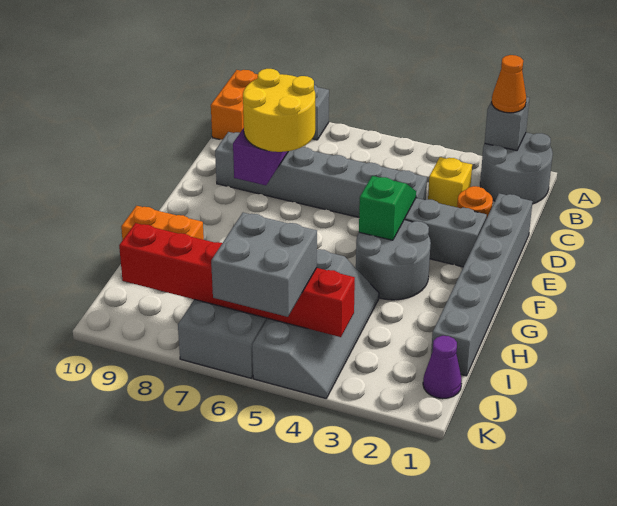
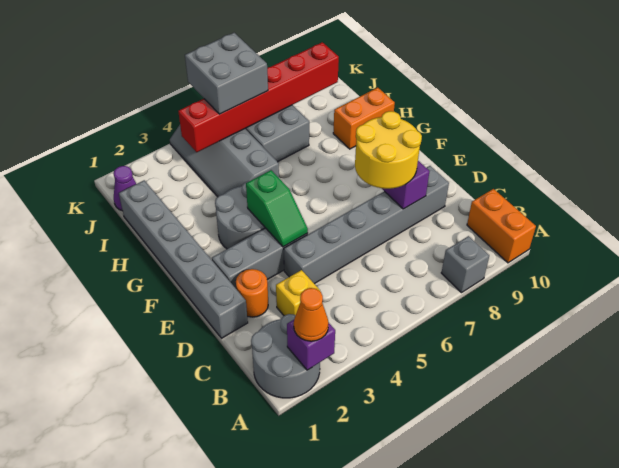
grey brick A2 level 2 -> purple brick A2 level 2

